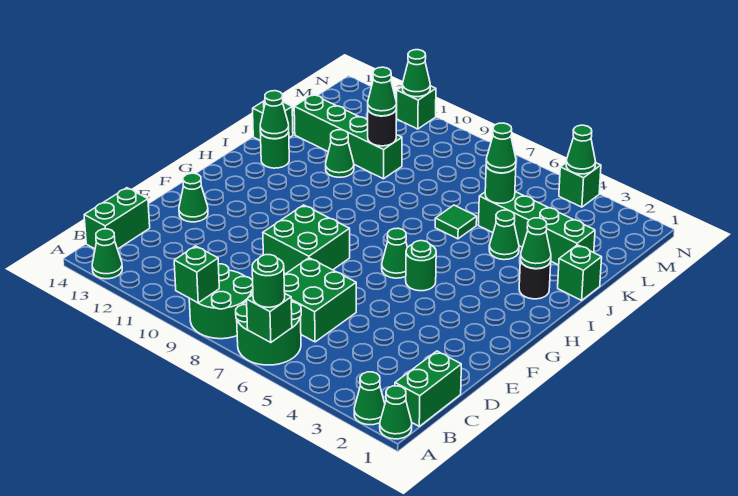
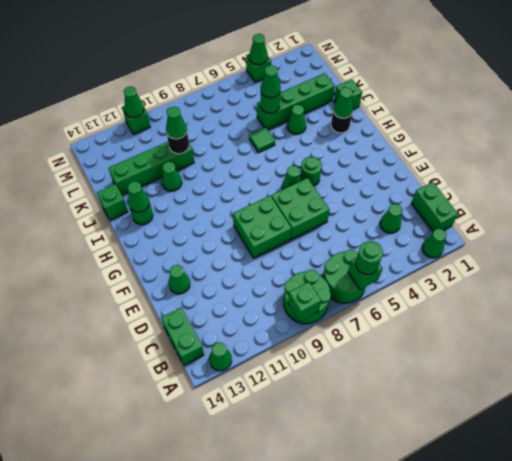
green cone A1 level 1 -> green cone C3 level 1
green brick C6:D7 level 1 -> green brick E6:F7 level 1

